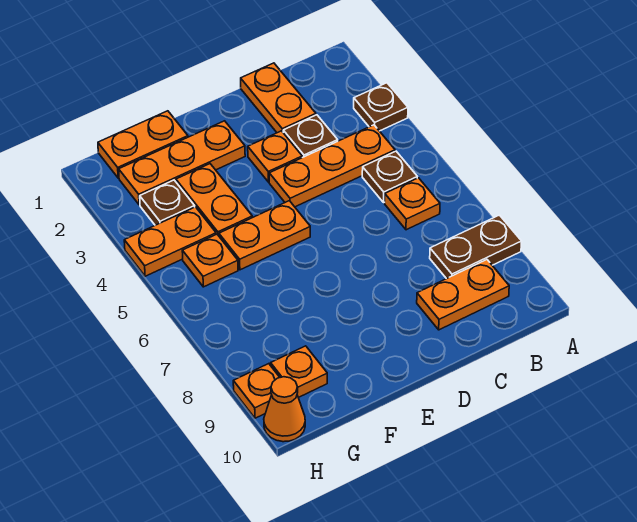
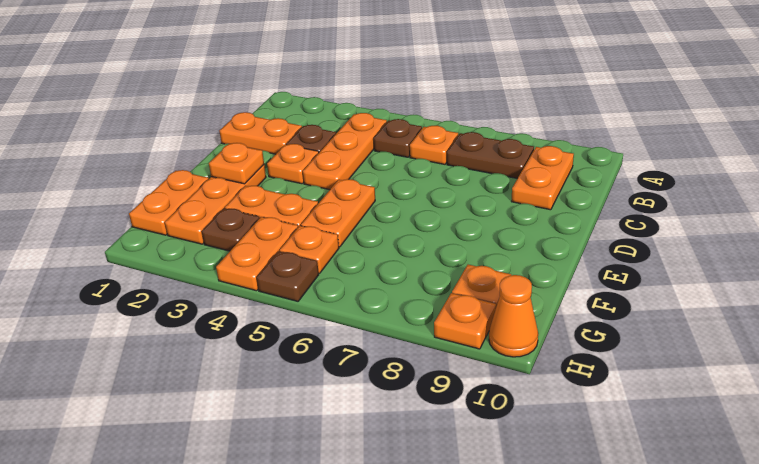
brown plate A3 level 1 -> brown plate H5 level 1
brown plate A8:B8 level 1 -> brown plate B7:B8 level 1
none -> orange plate E2 level 2

